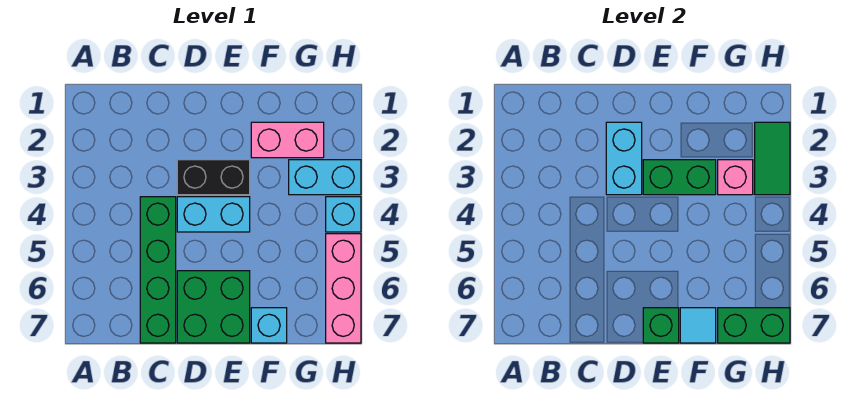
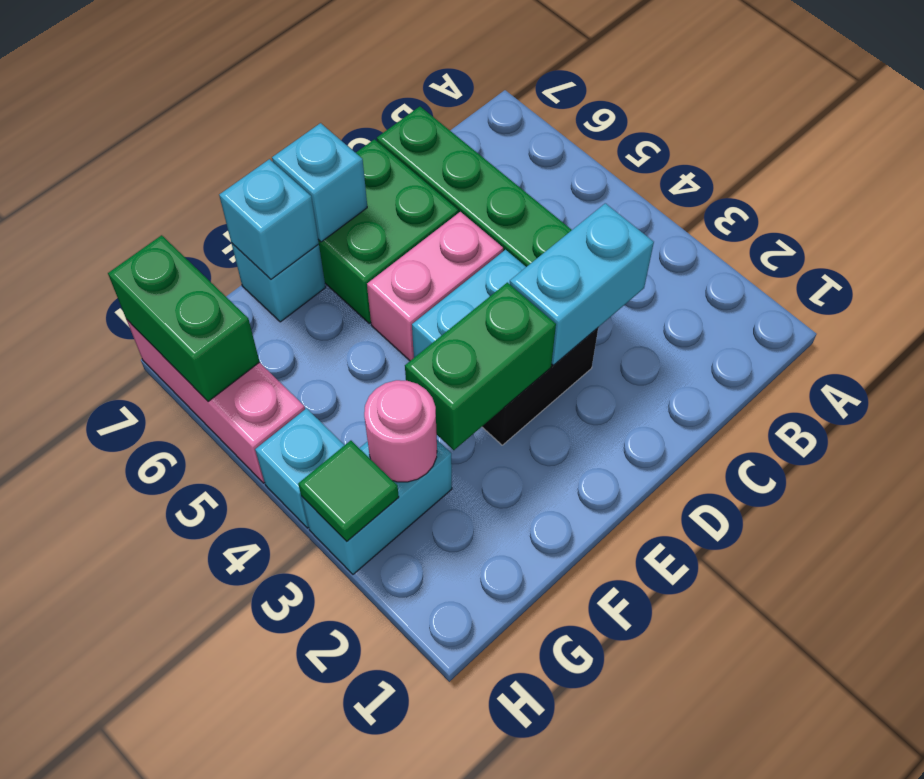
cyan brick D2:D3 level 2 -> cyan brick C3:D3 level 2
green brick E7 level 2 -> cyan brick E7 level 2
pink brick F2:G2 level 1 -> pink brick D5:E5 level 1
cyan tile F7 level 2 -> cyan brick F7 level 2
pink brick G3 level 2 -> pink round brick G3 level 2
green brick G7:H7 level 2 -> green brick H6:H7 level 2
green tile H2:H3 level 2 -> green tile H3 level 2

